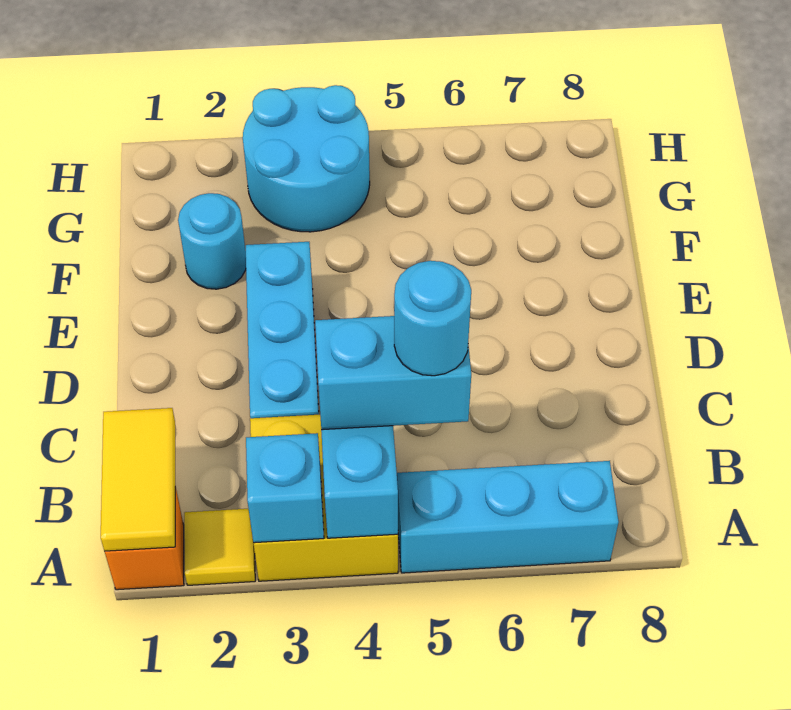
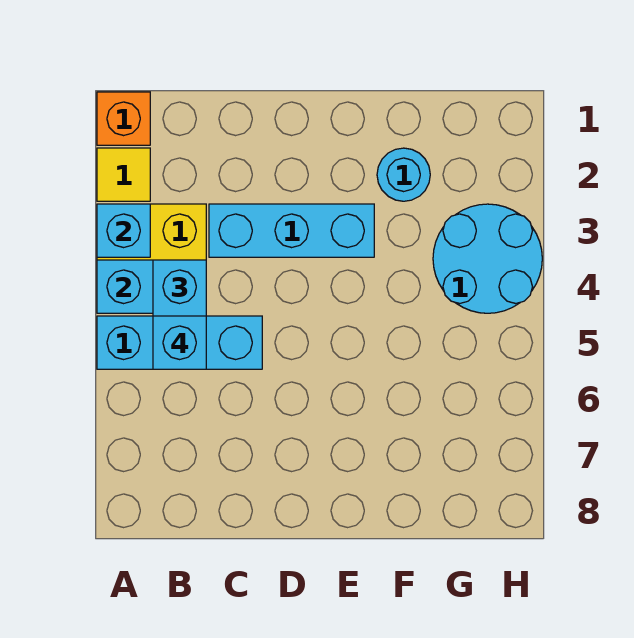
yellow tile A1:B1 level 2 -> none
cyan brick A5:A7 level 1 -> cyan brick A5:C5 level 1
cyan round brick B5 level 4 -> cyan brick B5 level 4

